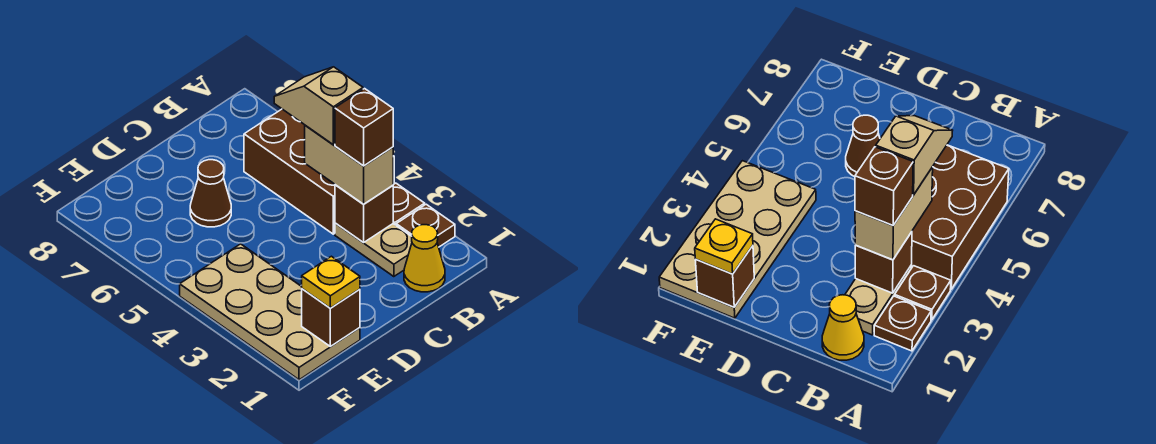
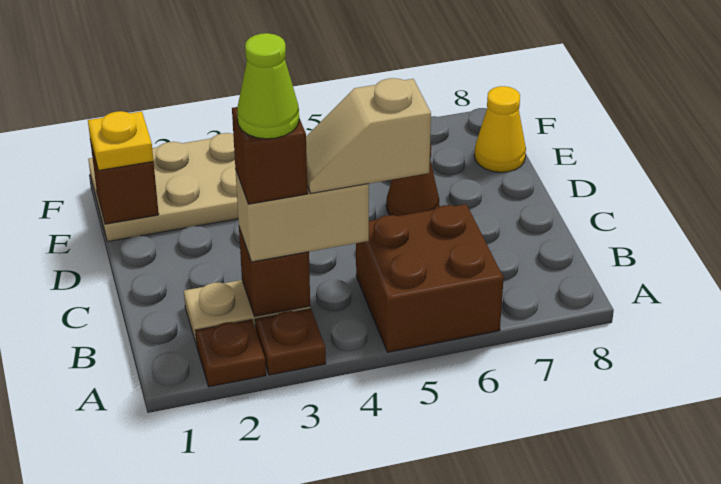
brown brick A4:B6 level 1 -> brown brick A5:B6 level 1
yellow cone B1 level 1 -> yellow cone E8 level 1
none -> lime cone B3 level 5
tan slope B4:B5 level 4 top 4 -> tan slope B4:B5 level 4 top 5

